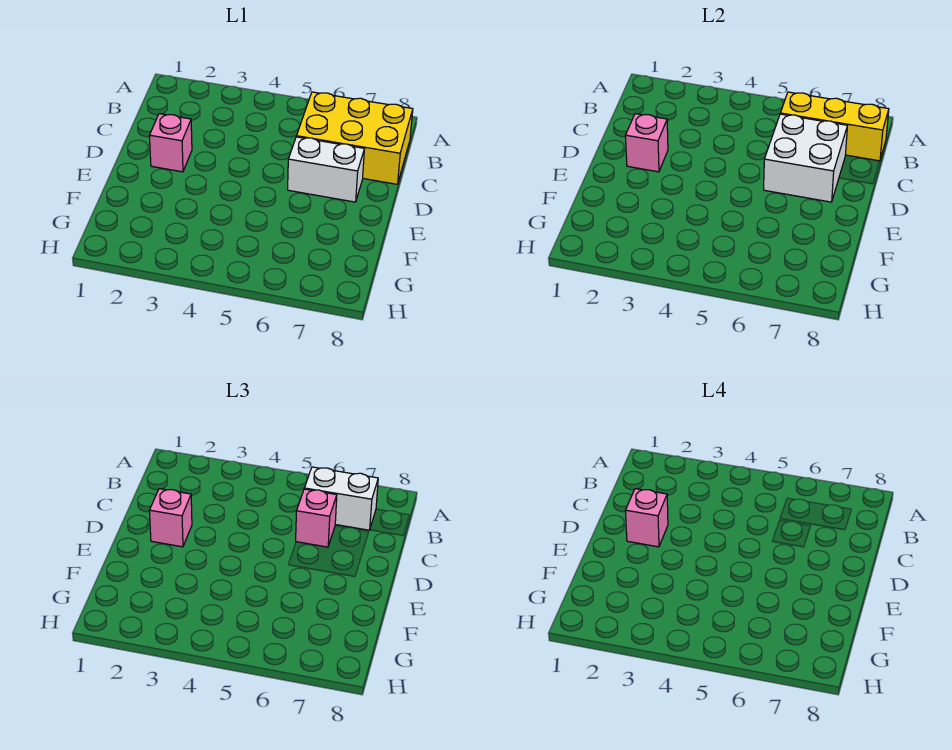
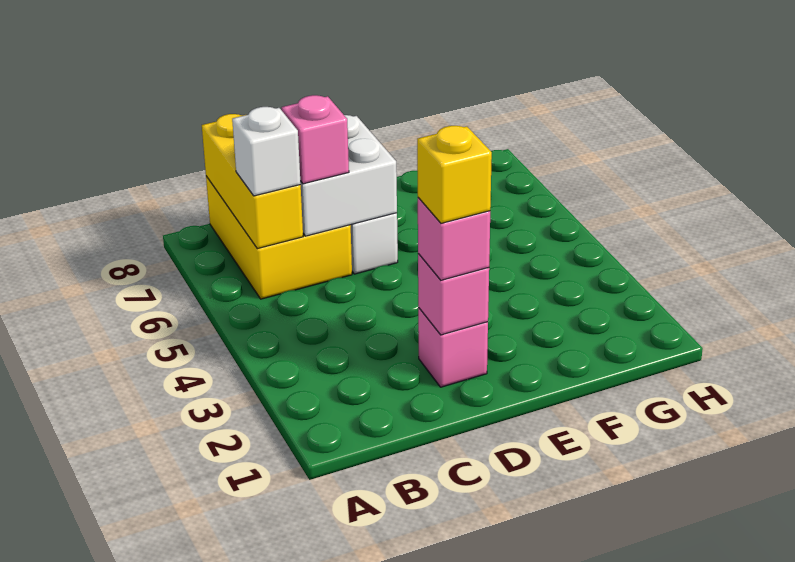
white brick B6:B7 level 3 -> white brick B6 level 3
pink brick D2 level 4 -> yellow brick D2 level 4

